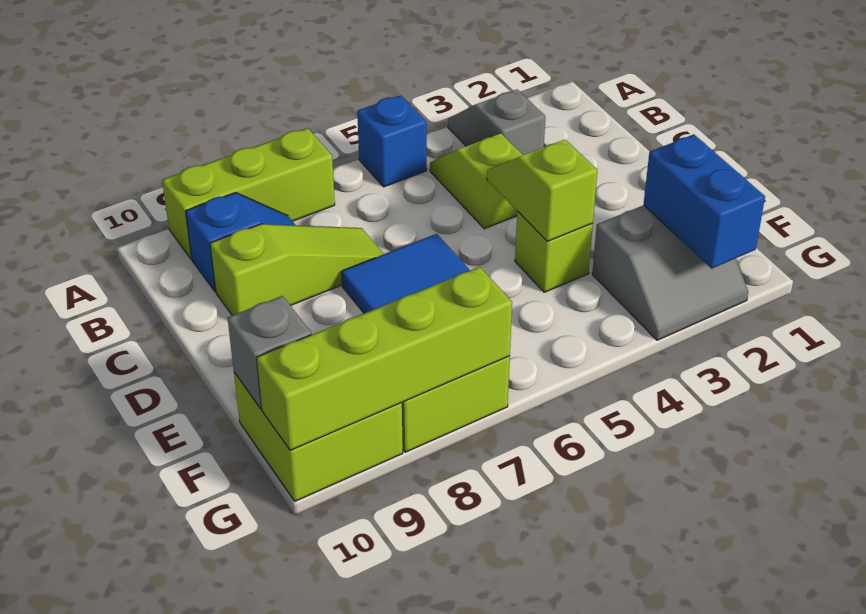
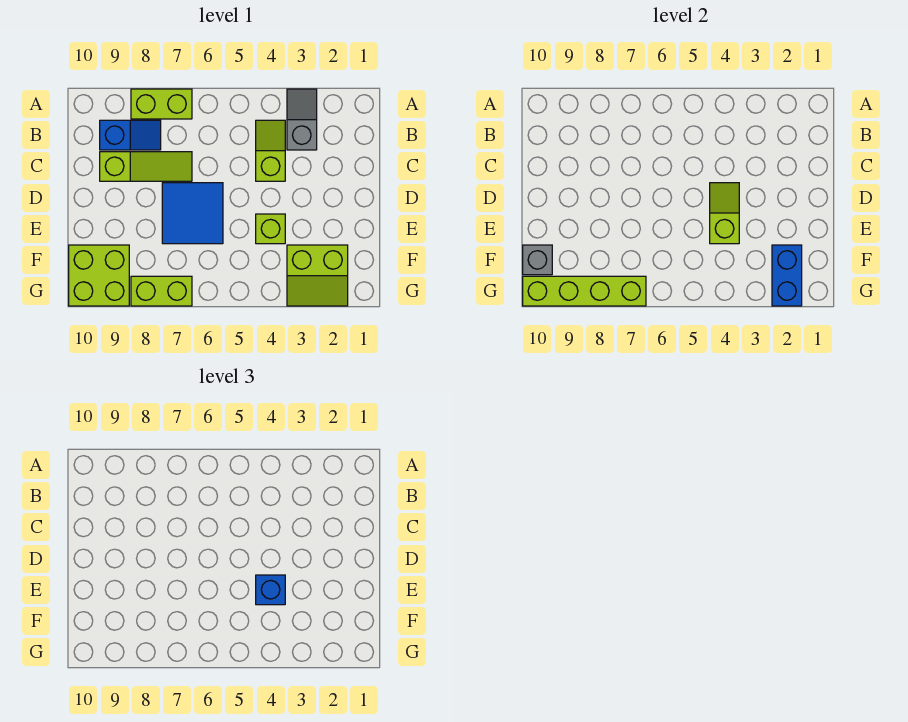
blue brick A5 level 1 -> blue brick E4 level 3
lime brick A7:A9 level 1 -> lime brick A7:A8 level 1
grey slope F2:G3 level 1 top F -> lime slope F2:G3 level 1 top F

